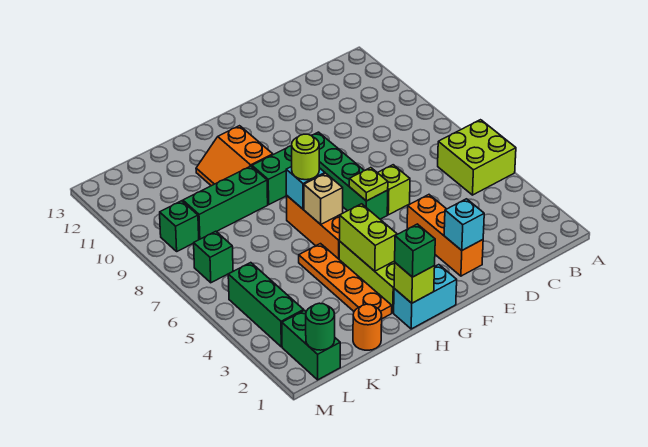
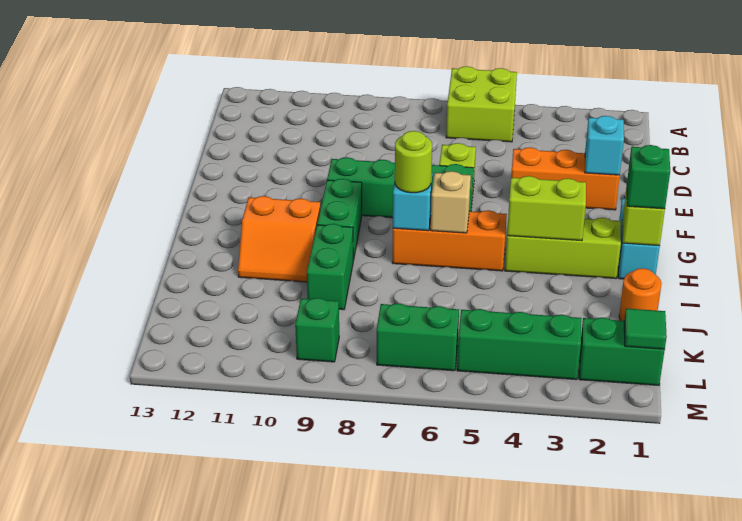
lime plate F6 level 2 -> none
orange plate I2:I5 level 1 -> none
green brick I9:K9 level 1 -> green brick I9:J9 level 1
green round brick L1 level 2 -> green tile L1 level 2
green brick L7 level 1 -> green brick L6:L7 level 1

